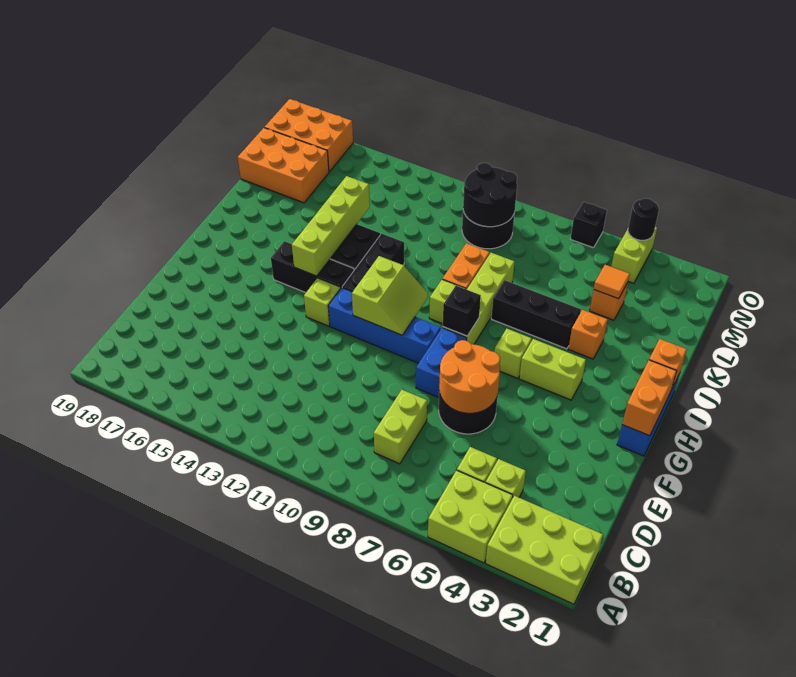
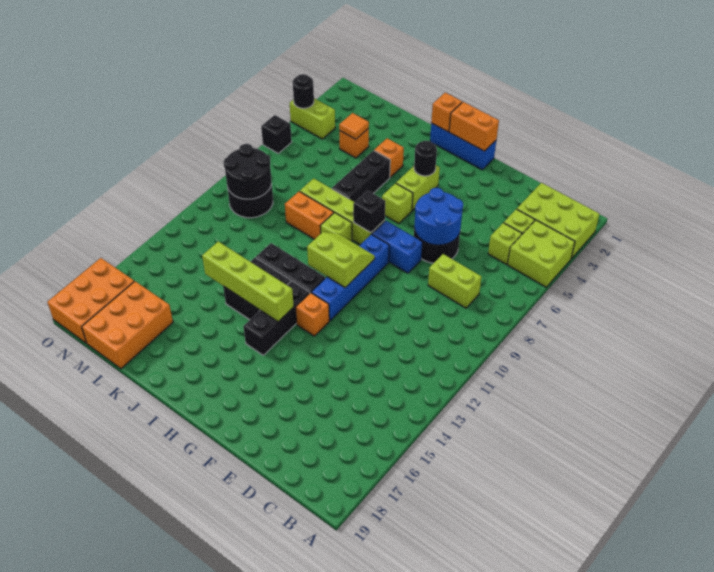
lime brick A1:B3 level 1 -> lime brick A2:C3 level 1
orange round brick E6:F7 level 2 -> blue round brick E6:F7 level 2
lime brick G13 level 1 -> orange brick G13 level 1
none -> black round brick H4 level 2

